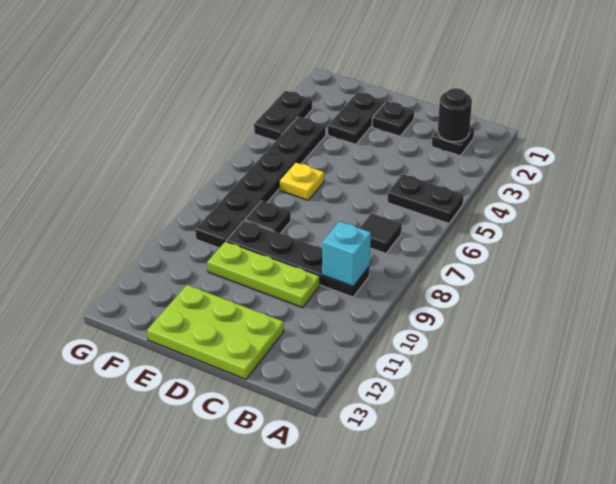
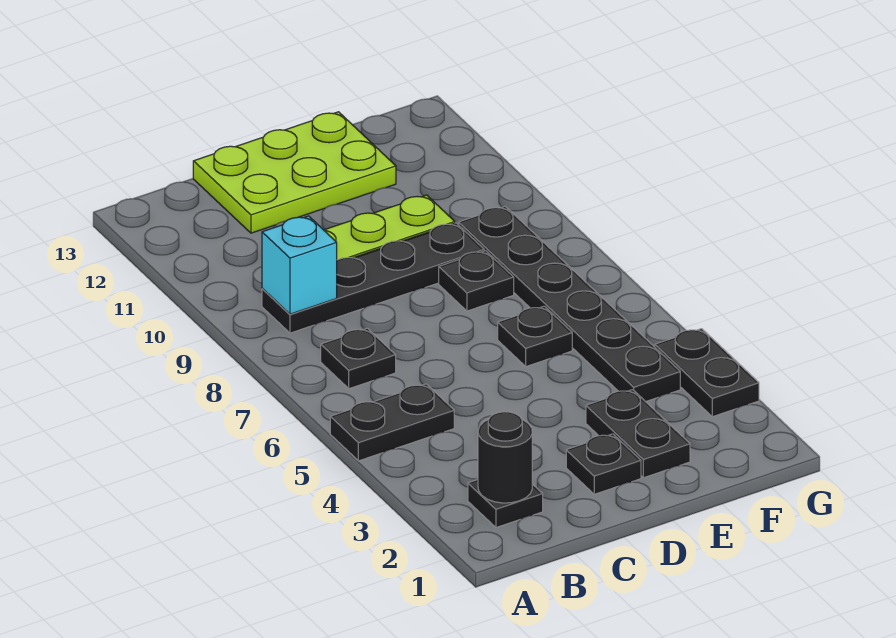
black tile B7 level 1 -> black plate B7 level 1
yellow plate E6 level 1 -> black plate E6 level 1

